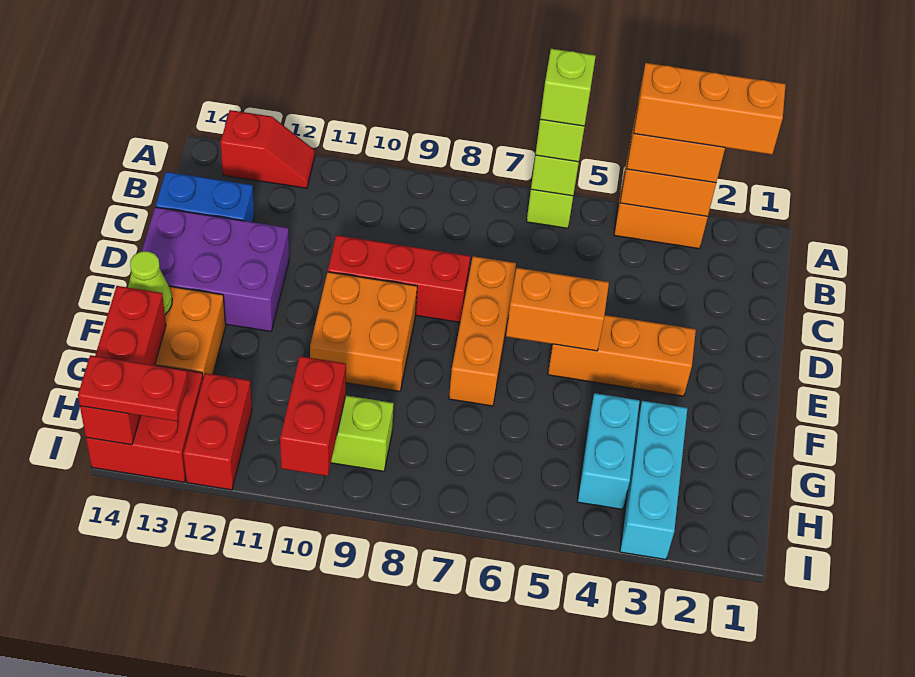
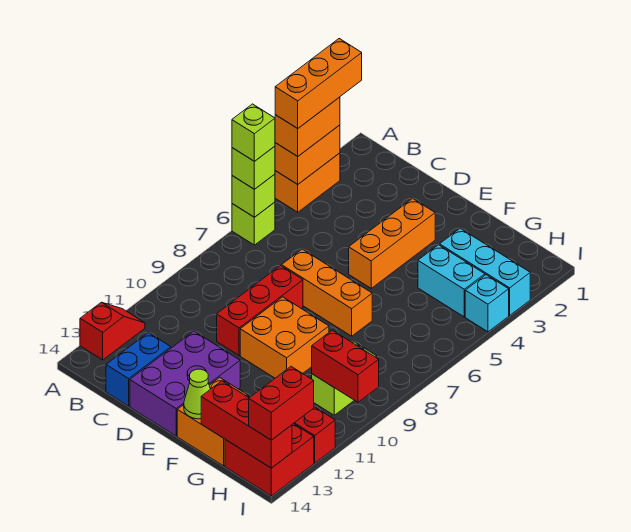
orange brick E5:E6 level 2 -> none
none -> cyan brick I4 level 1
red plate I13:I14 level 3 -> red brick I13:I14 level 3

